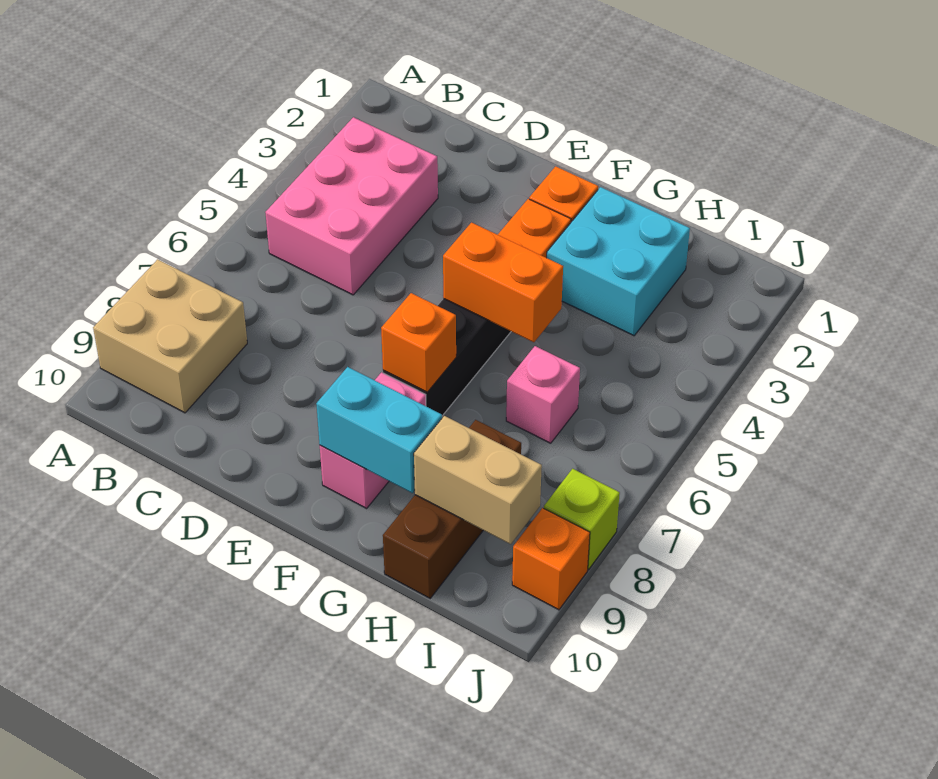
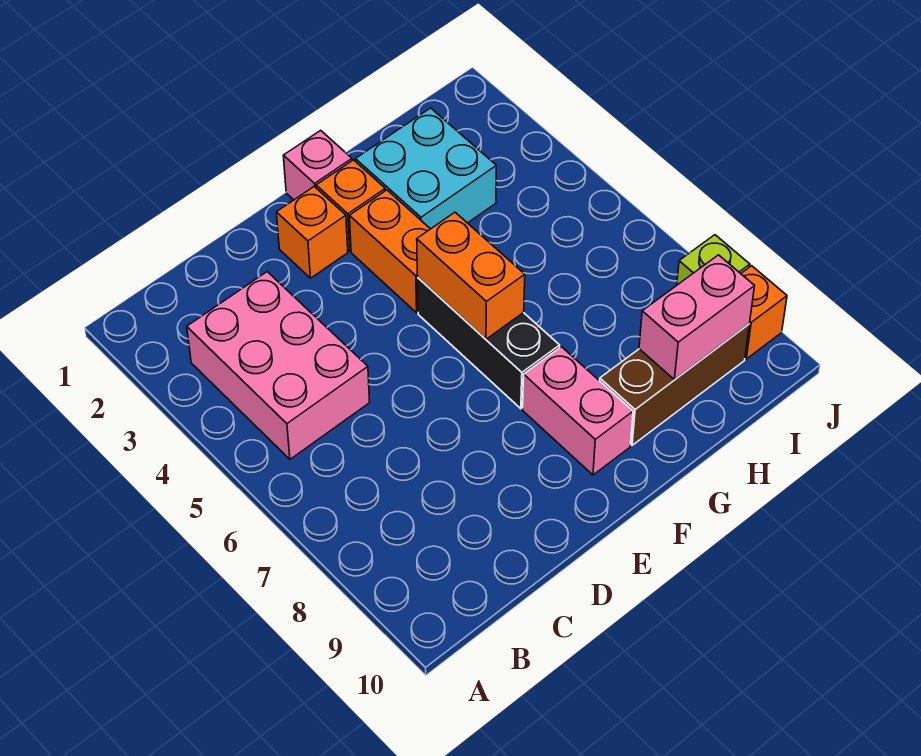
tan brick A8:B9 level 1 -> none
orange brick F5:G5 level 2 -> orange brick F5:F6 level 2
orange brick F7 level 2 -> orange brick E2 level 1
cyan brick F9:G9 level 2 -> none
pink brick H6 level 1 -> pink brick F1 level 1
brown brick H8:H10 level 1 -> brown brick G9:I9 level 1
tan brick H9:I9 level 2 -> pink brick H9:I9 level 2

